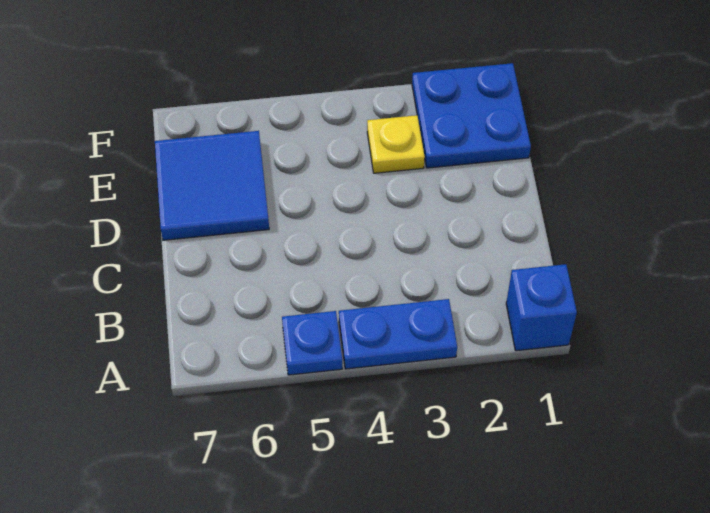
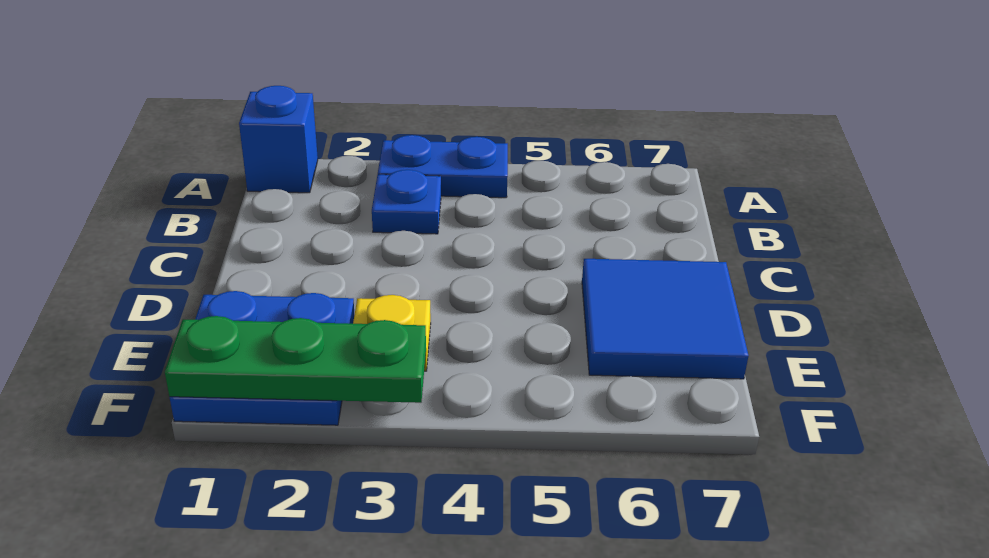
blue plate A5 level 1 -> blue plate B3 level 1
none -> green plate F1:F3 level 2

